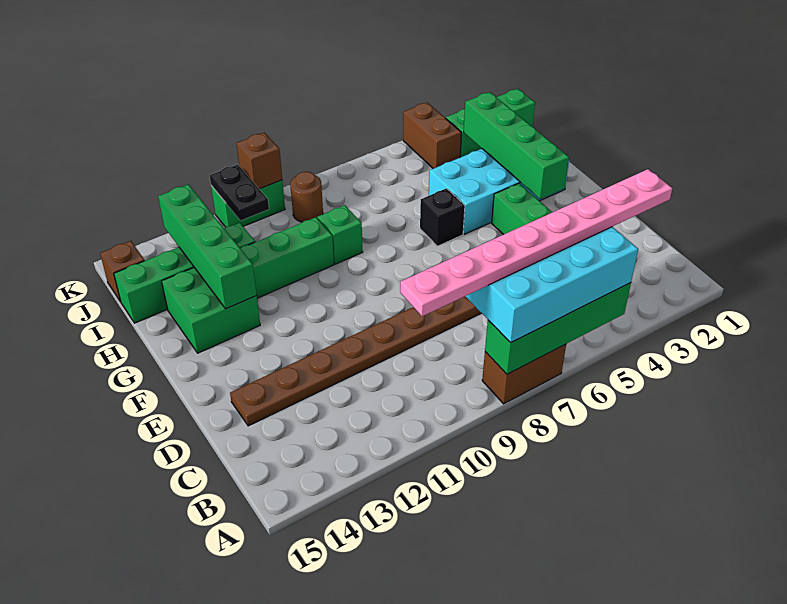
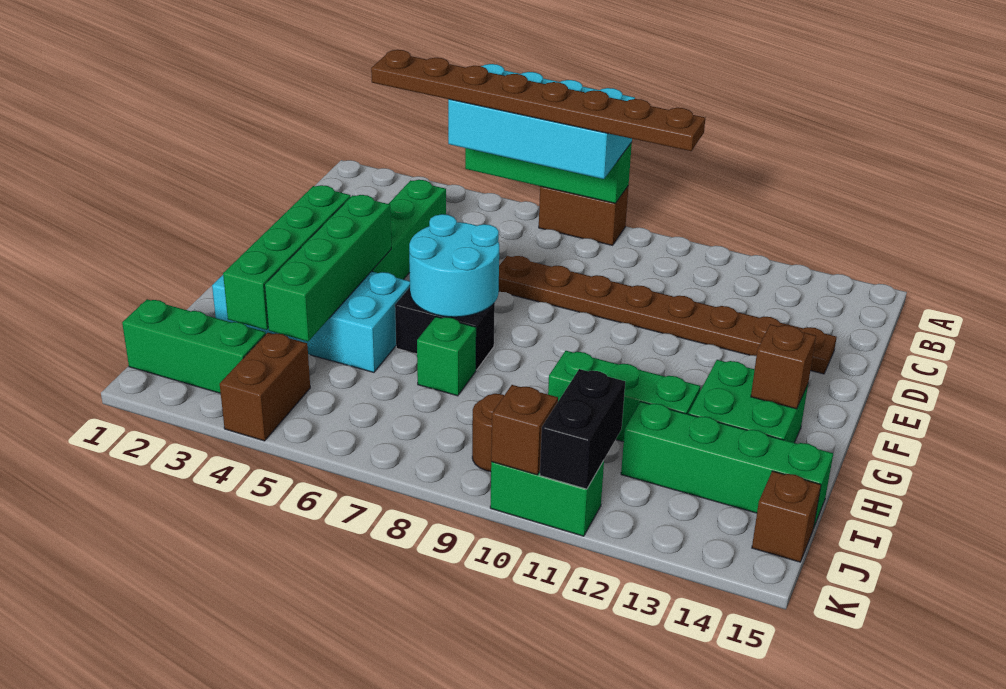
pink plate B3:B10 level 4 -> brown plate B3:B10 level 4
none -> cyan round brick F6:G7 level 2
black brick G6 level 1 -> black brick G6:G7 level 1
green brick G13:J13 level 2 -> green brick F4:I4 level 2
none -> brown brick G14 level 2
green brick H9 level 1 -> green brick H7 level 1
black plate J11:K11 level 2 -> black brick J11:K11 level 2

